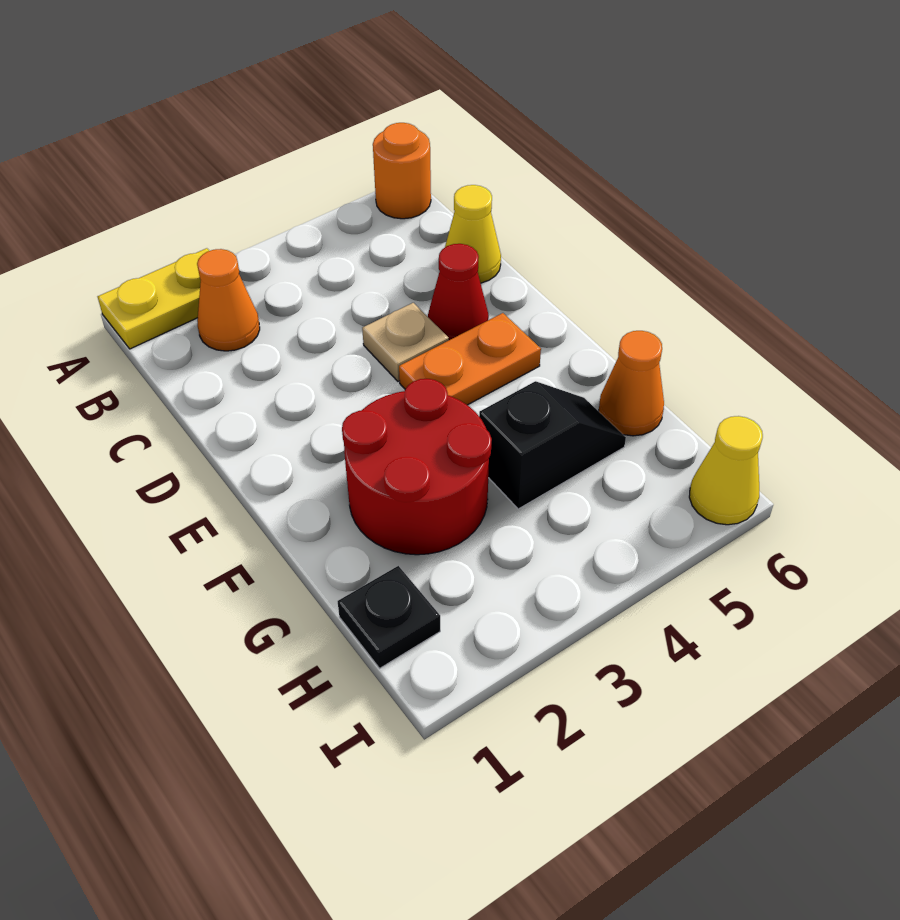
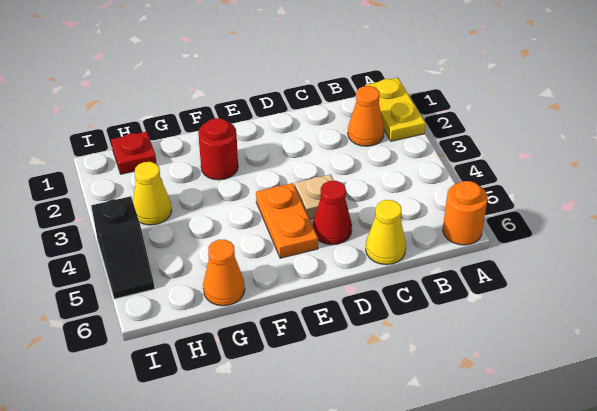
red round brick F2:G3 level 1 -> red round brick F2 level 1
black slope G4:G5 level 1 top 4 -> black slope I4:I5 level 1 top 4
black plate H1 level 1 -> red plate H1 level 1
yellow cone I6 level 1 -> yellow cone H3 level 1

